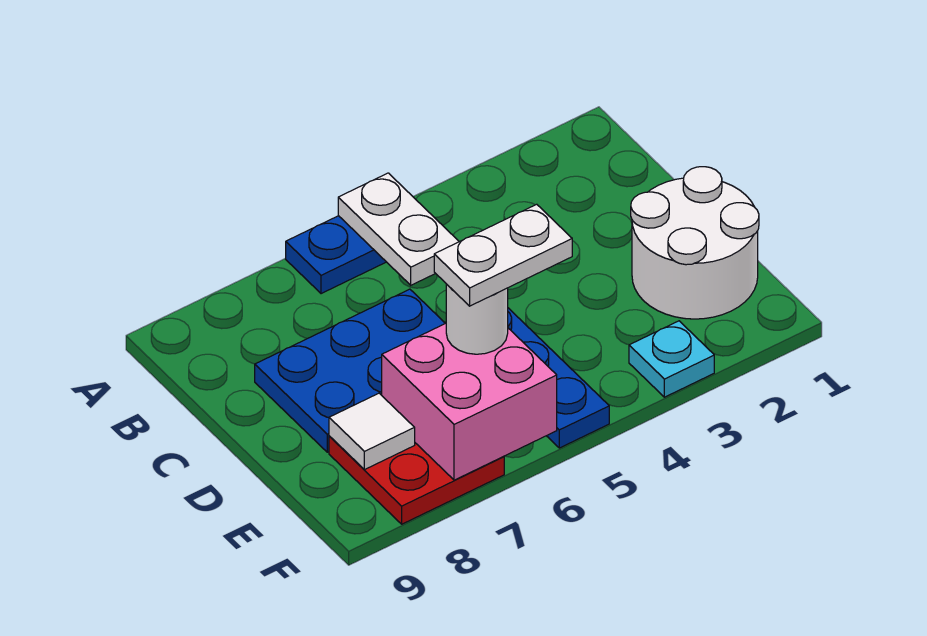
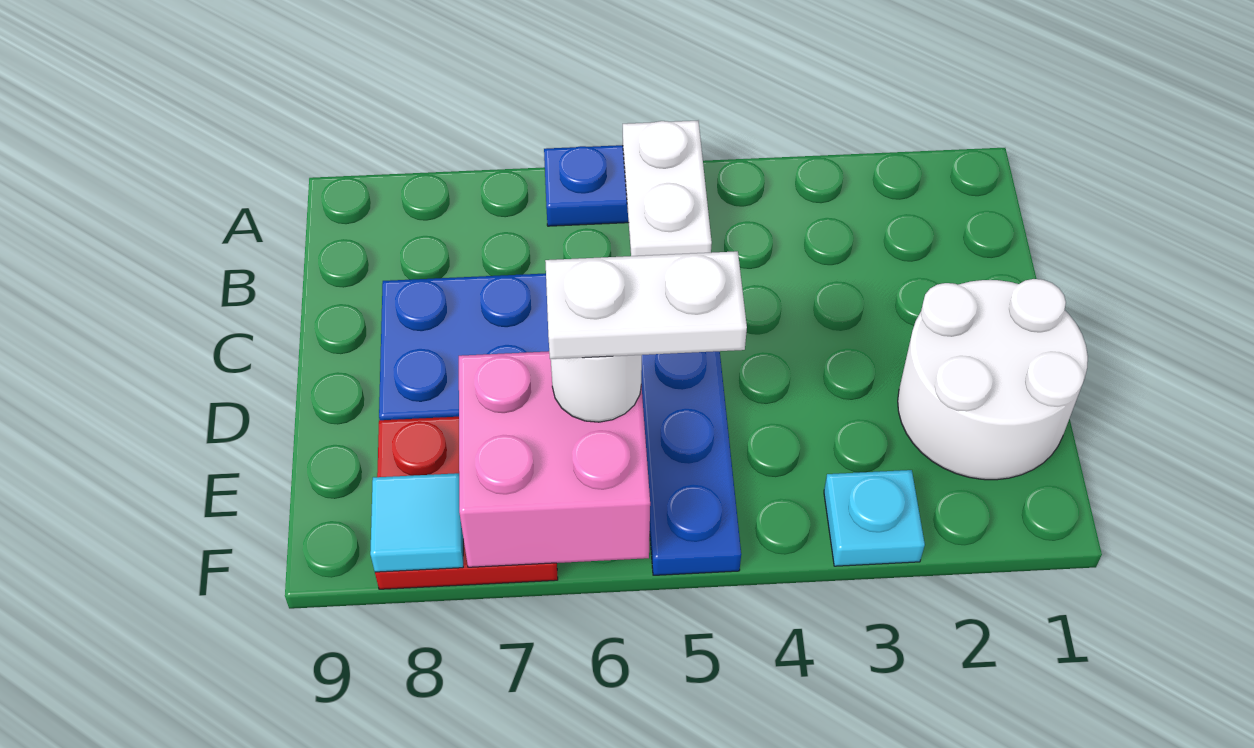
white tile E8 level 2 -> none
none -> cyan tile F8 level 2

